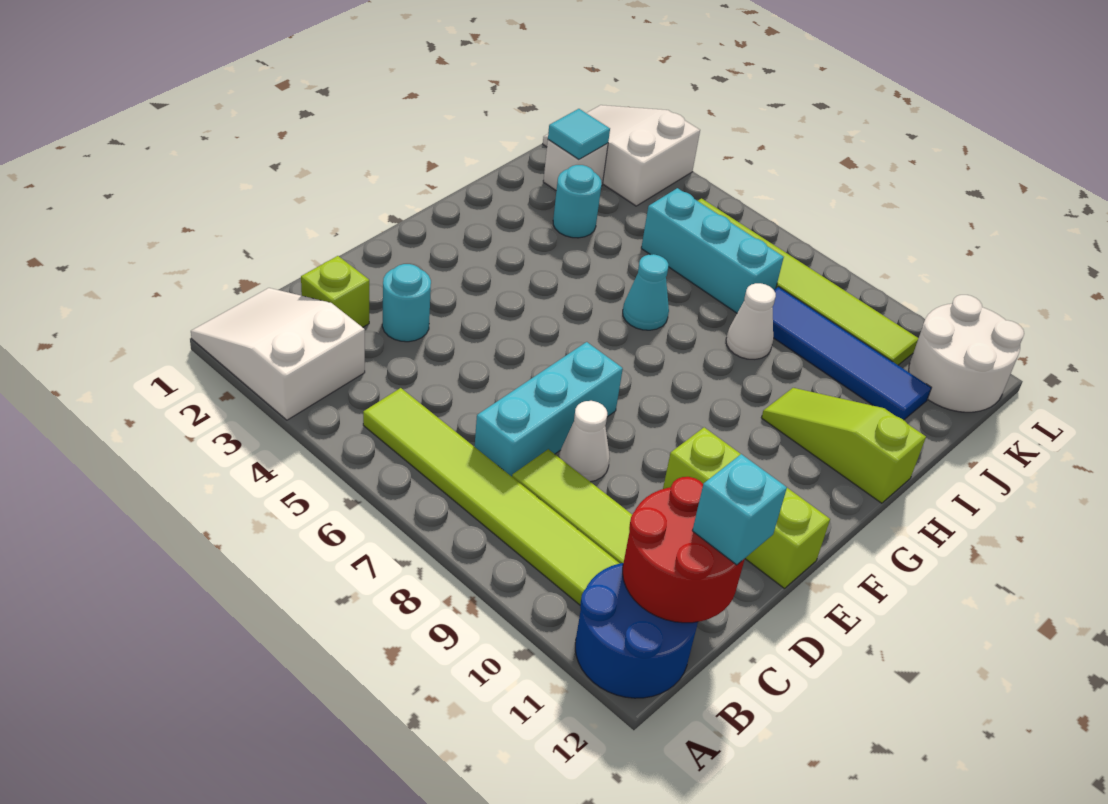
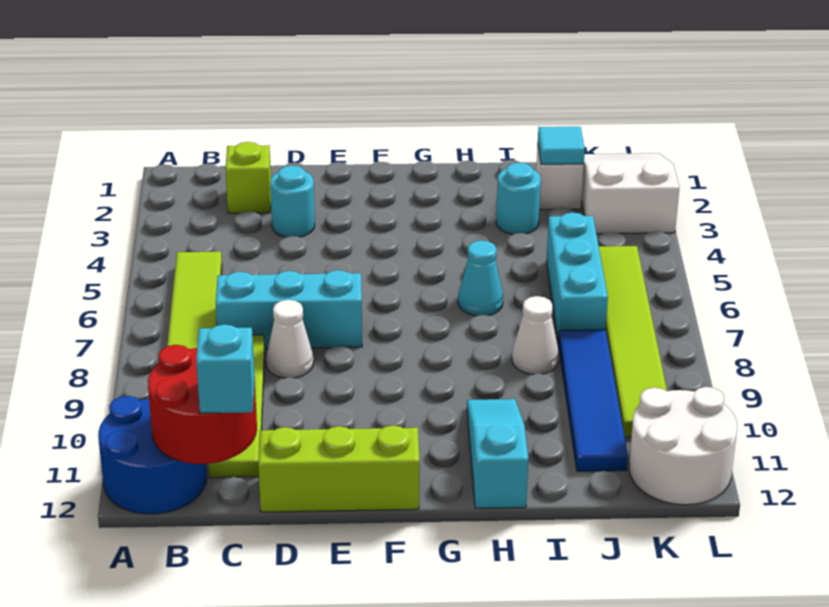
white slope A1:B3 level 1 top 3 -> none
lime brick E10:E12 level 1 -> lime brick D12:F12 level 1
lime slope H10:H12 level 1 top 12 -> cyan slope H10:H12 level 1 top 12

